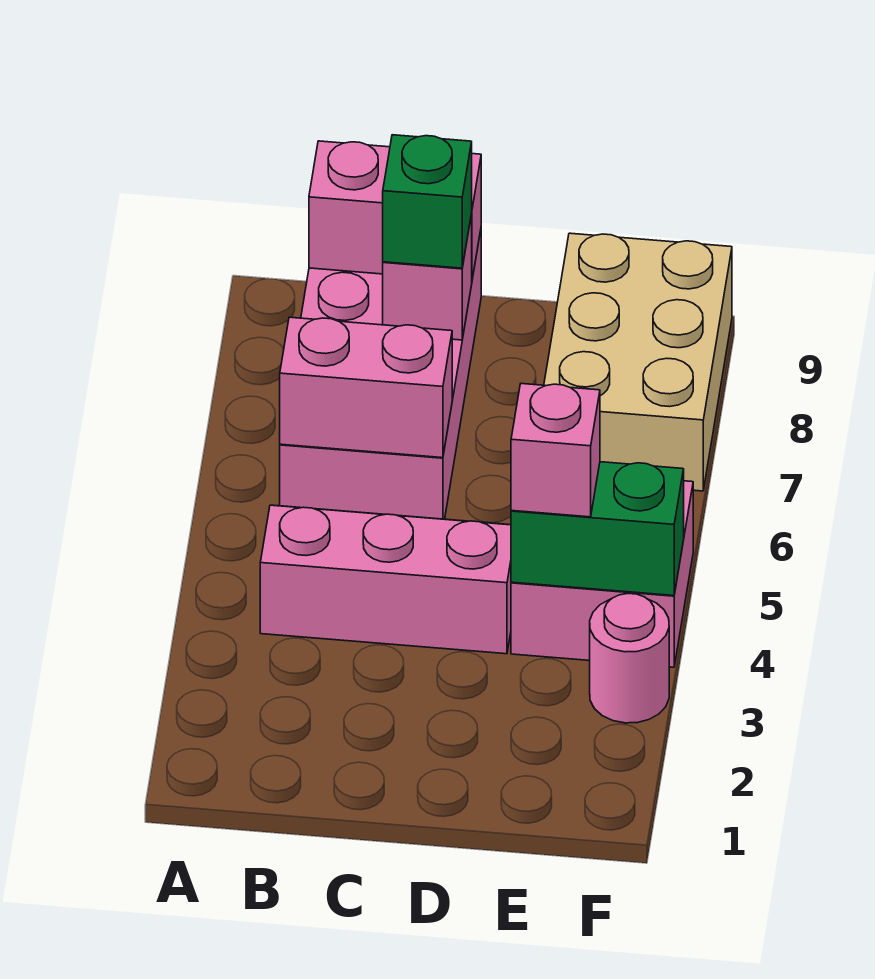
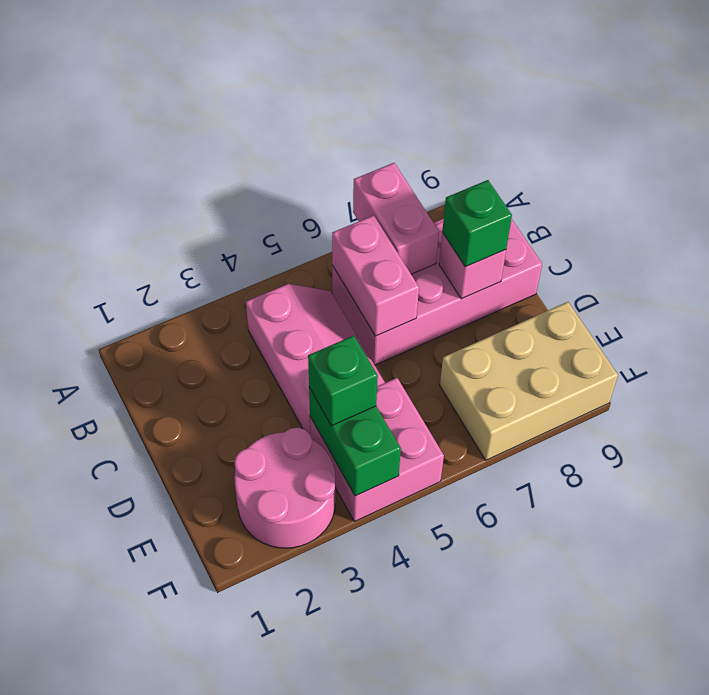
pink brick B9:C9 level 2 -> pink brick A7:B7 level 2
pink brick E4 level 3 -> green brick E4 level 3
pink round brick F3 level 1 -> pink round brick E2:F3 level 1

